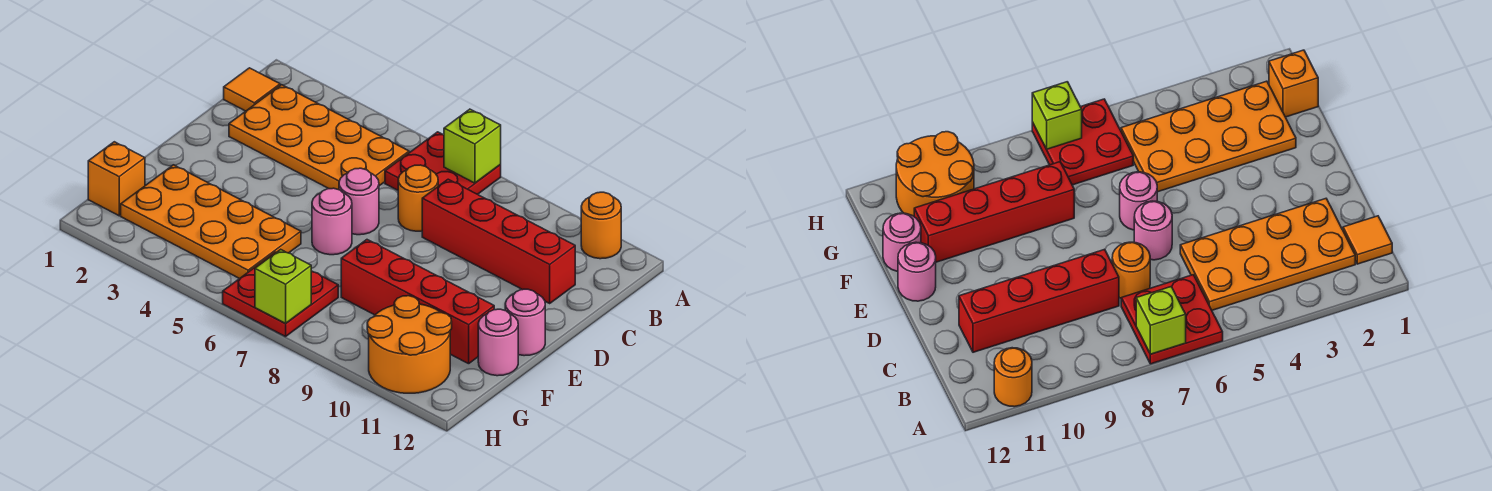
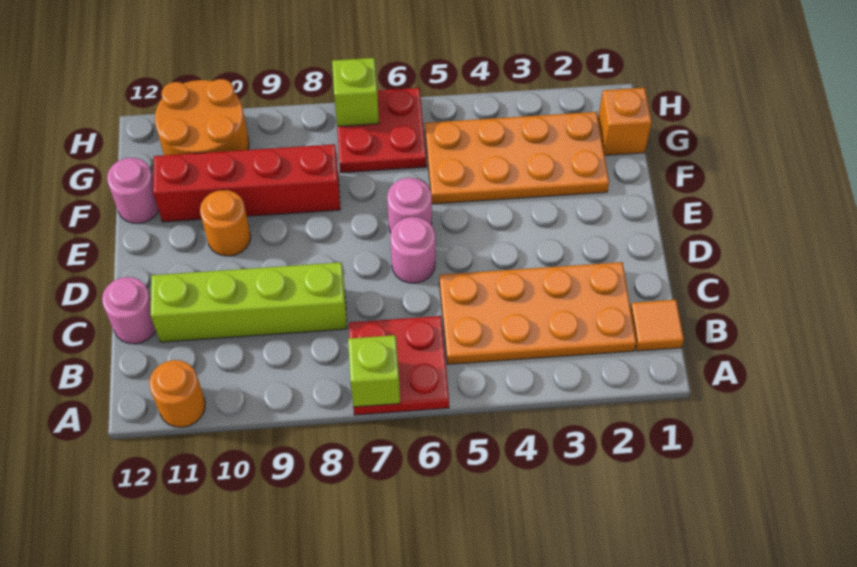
orange round brick C7 level 1 -> orange round brick E10 level 1
red brick C8:C11 level 1 -> lime brick C8:C11 level 1
pink round brick E12 level 1 -> pink round brick C12 level 1

